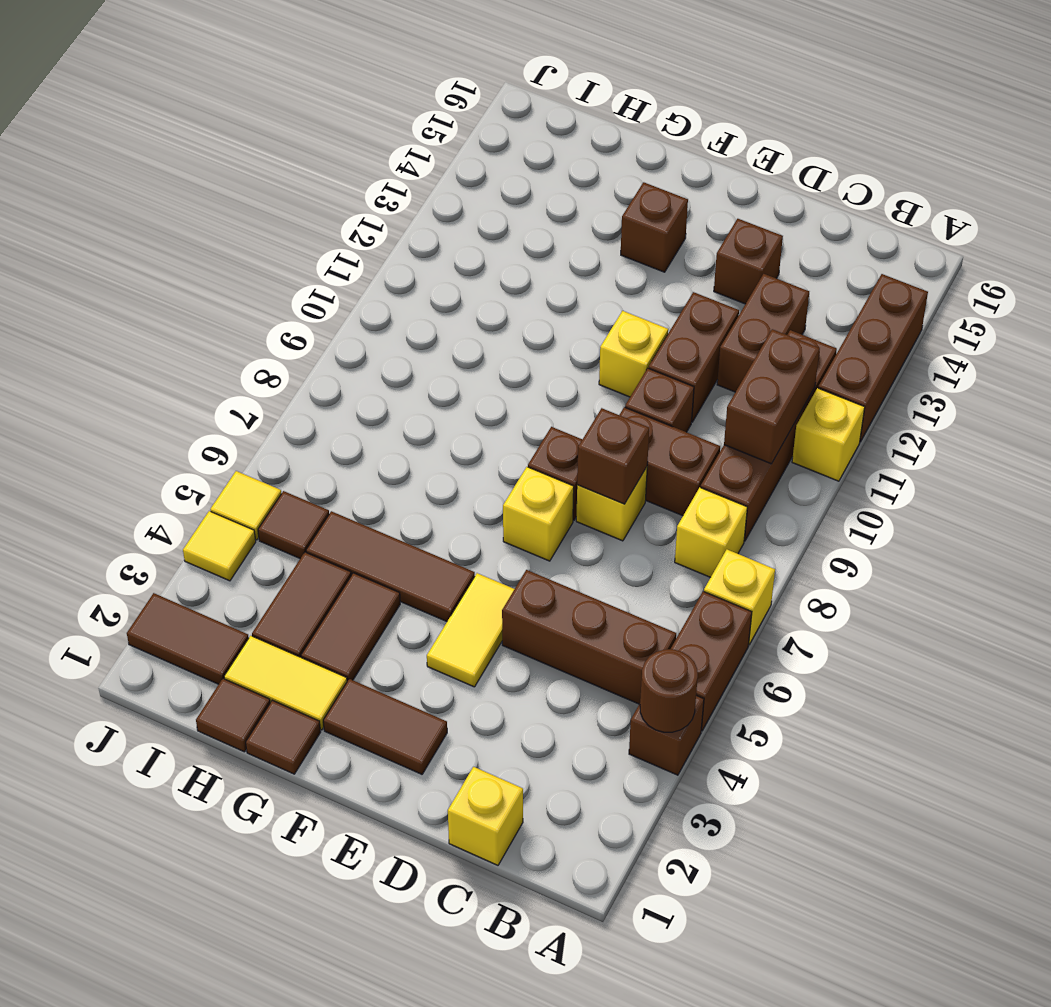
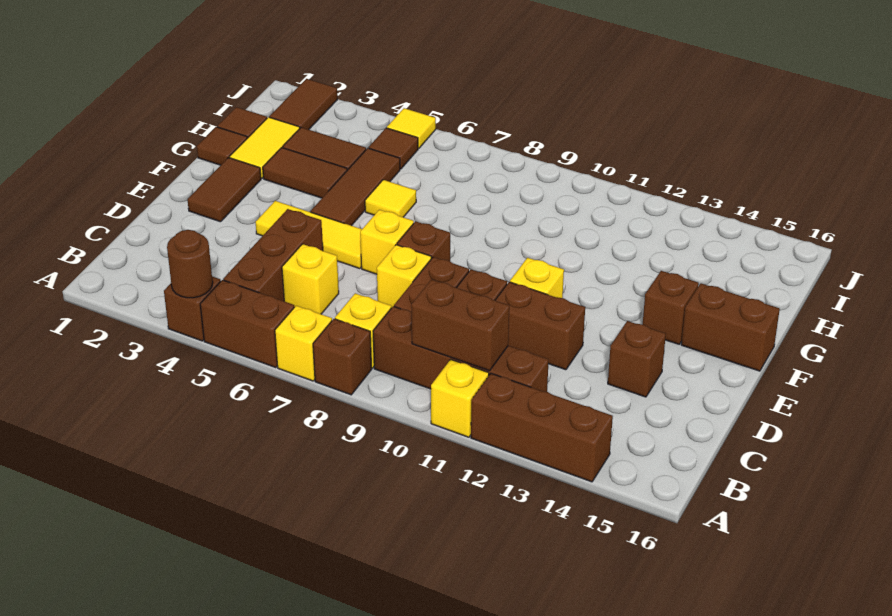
yellow brick C1 level 1 -> yellow brick C6 level 1
brown brick C12:C13 level 1 -> brown brick F15:F16 level 1
brown brick D8 level 2 -> brown brick A8 level 1
yellow tile E4:E5 level 1 -> yellow tile E4:E6 level 1
yellow tile J4 level 1 -> yellow tile G6 level 1

